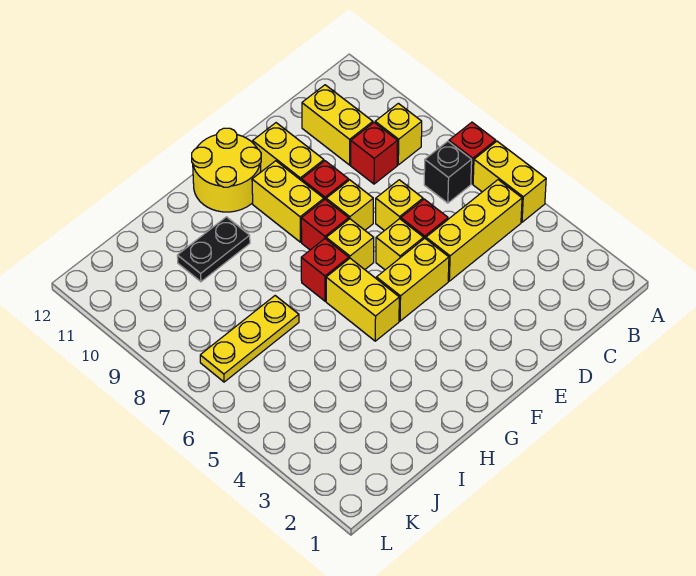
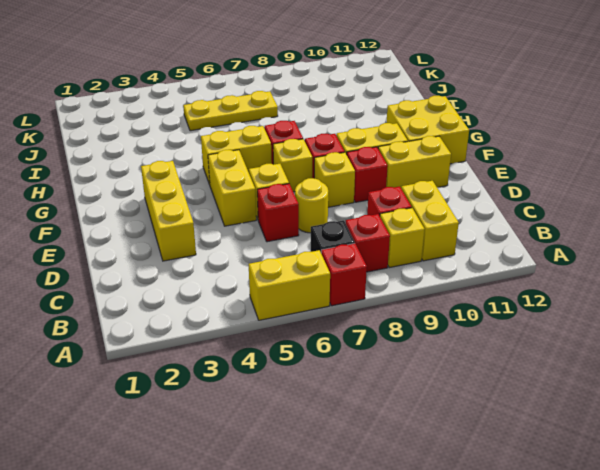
yellow brick B5:D5 level 1 -> yellow brick D3:F3 level 1
none -> red brick B8 level 1
yellow brick C10:C11 level 1 -> yellow brick B10:C10 level 1
yellow brick D7 level 1 -> yellow round brick D7 level 1
yellow round brick F11:G12 level 1 -> yellow brick F11:G12 level 1
black plate H10:I10 level 1 -> none
yellow plate I7:K7 level 1 -> yellow plate J5:J7 level 1

